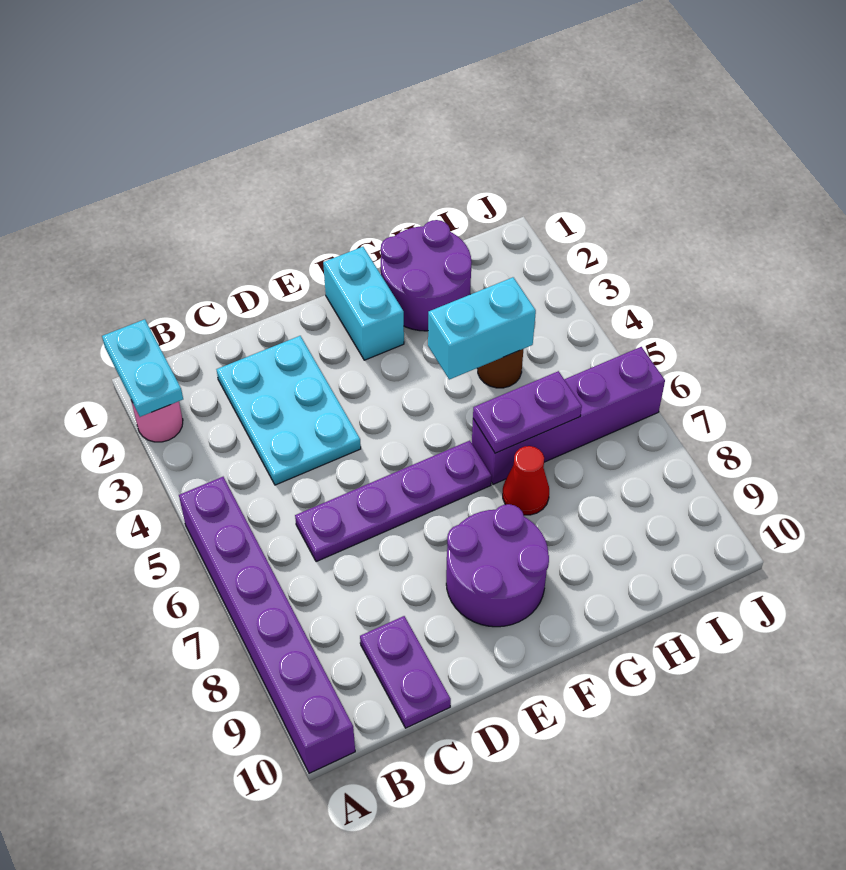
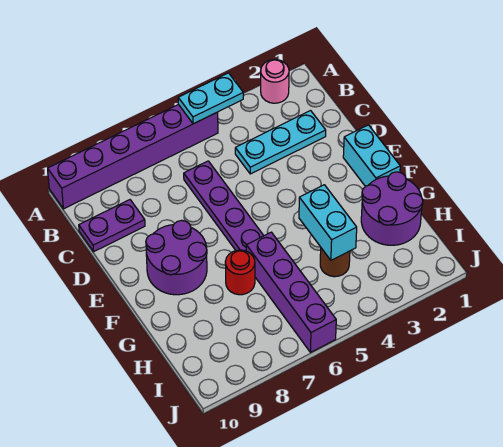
cyan plate A1:A2 level 2 -> cyan plate A4:A5 level 2
cyan plate C2:D4 level 1 -> cyan plate C2:C4 level 1
cyan brick F1:F2 level 1 -> cyan brick E1:F1 level 1
purple plate G6:H6 level 2 -> none
red cone G7 level 1 -> red round brick G7 level 1

